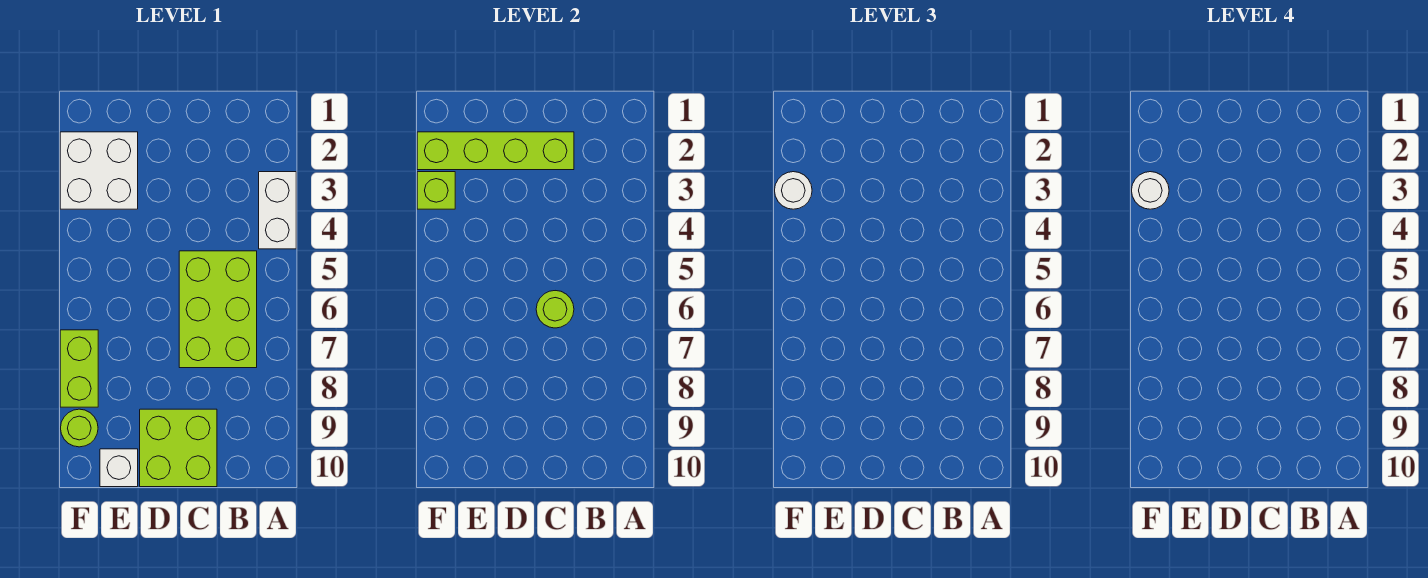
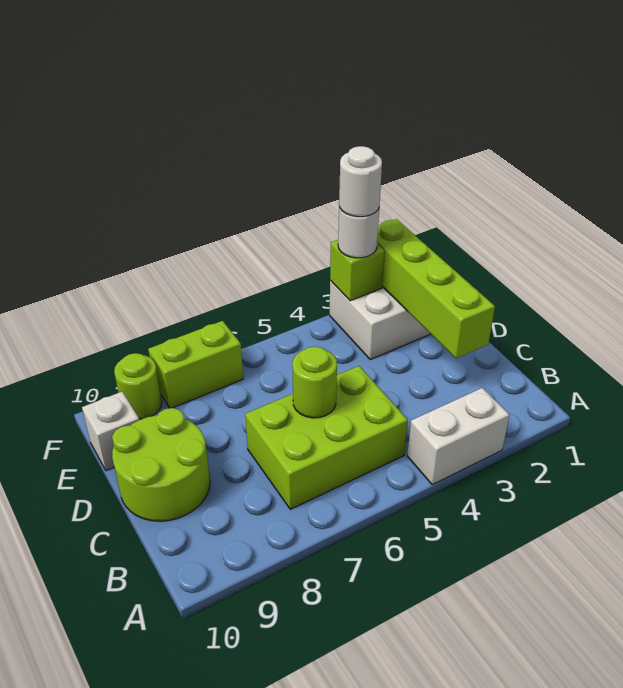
lime brick C9:D10 level 1 -> lime round brick C9:D10 level 1

